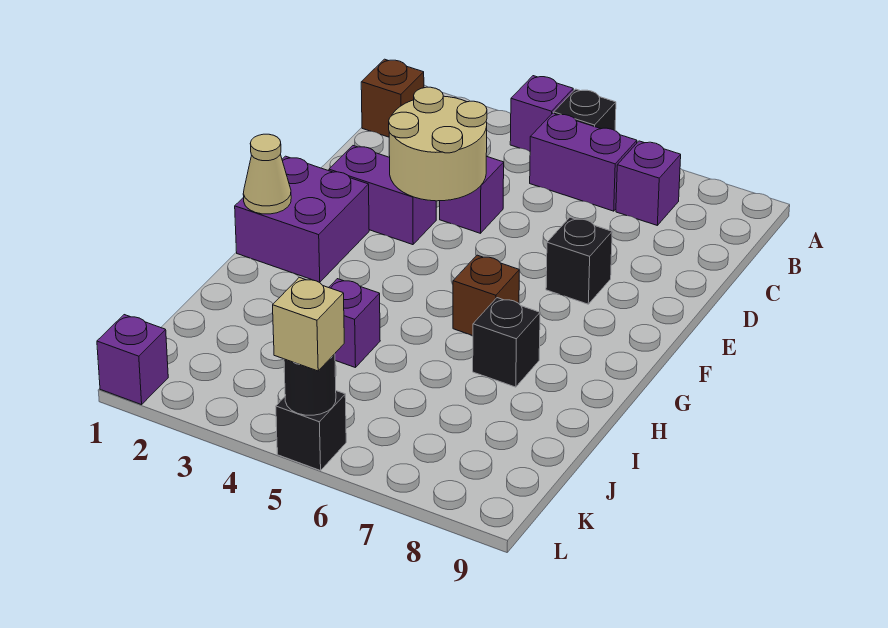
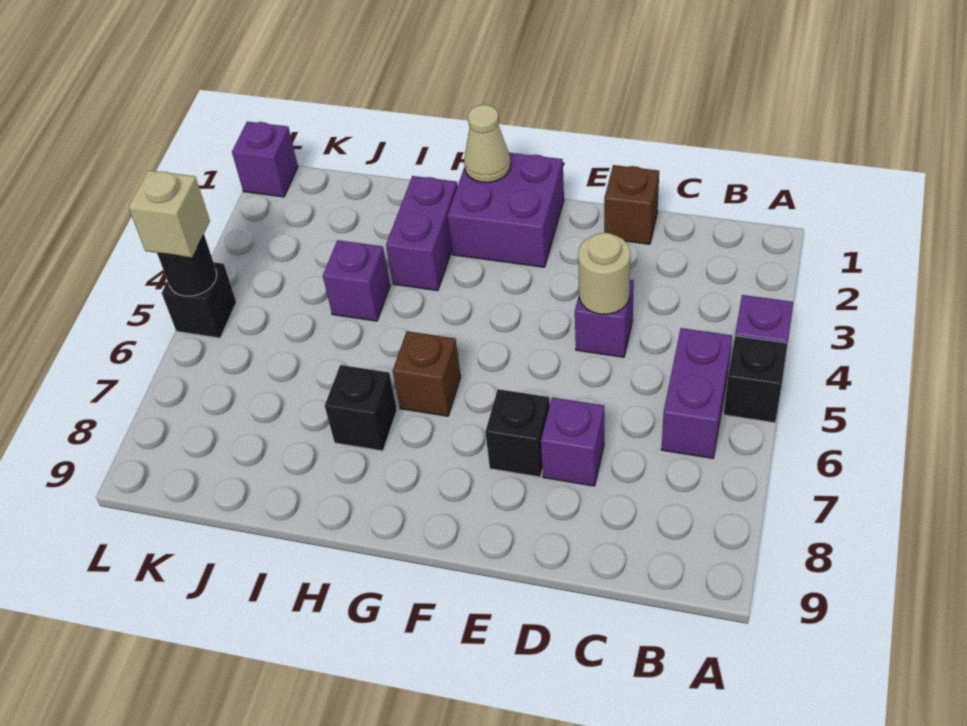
brown brick B1 level 1 -> brown brick D1 level 1
purple brick B7 level 1 -> purple brick D7 level 1
tan round brick D3:E4 level 2 -> tan round brick D4 level 2
purple brick E2:E3 level 1 -> purple brick H2:H3 level 1

